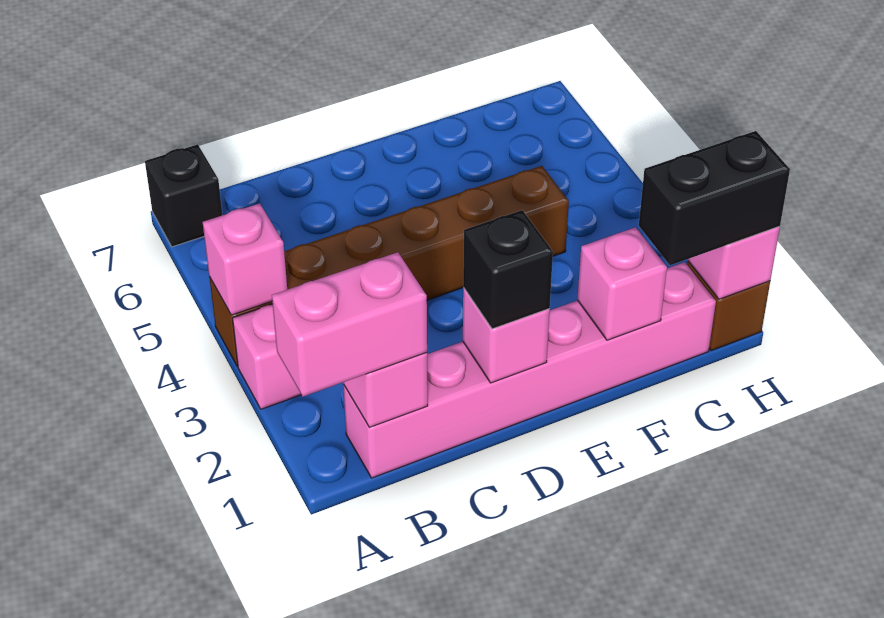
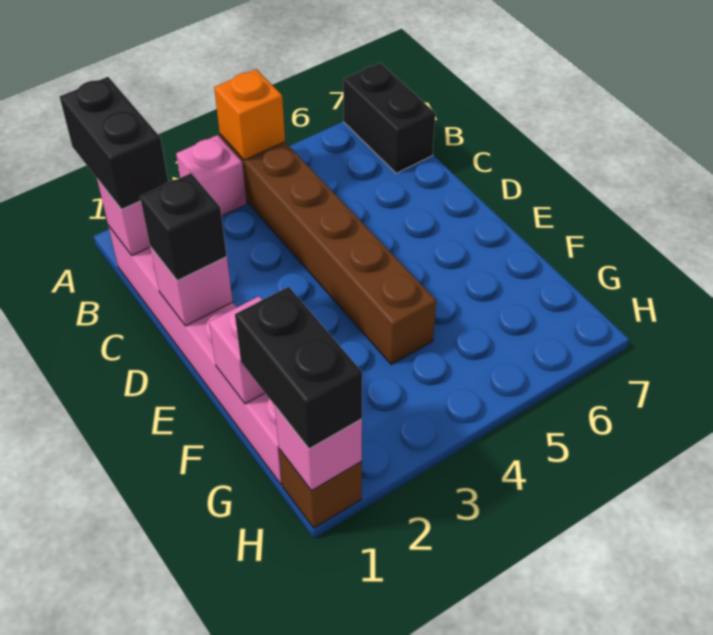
pink brick A1:B1 level 3 -> black brick A1:B1 level 3
pink brick A4 level 2 -> orange brick A4 level 2
black brick A7 level 1 -> black brick A7:B7 level 1

